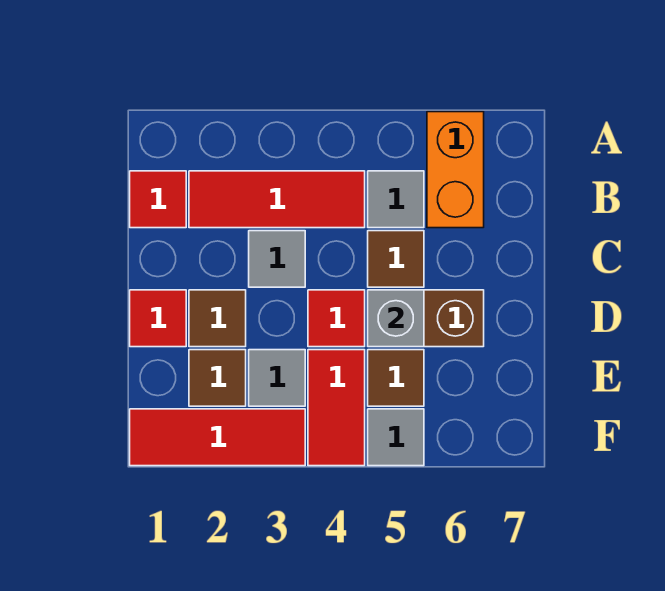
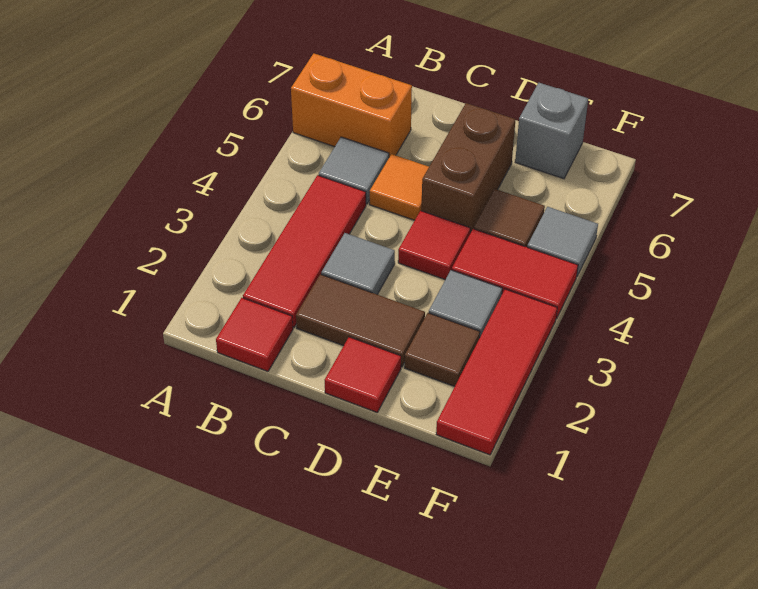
brown tile C5 level 1 -> orange tile C5 level 1
brown tile D2 level 1 -> brown tile C2:D2 level 1
grey brick D5 level 2 -> grey brick E7 level 1

